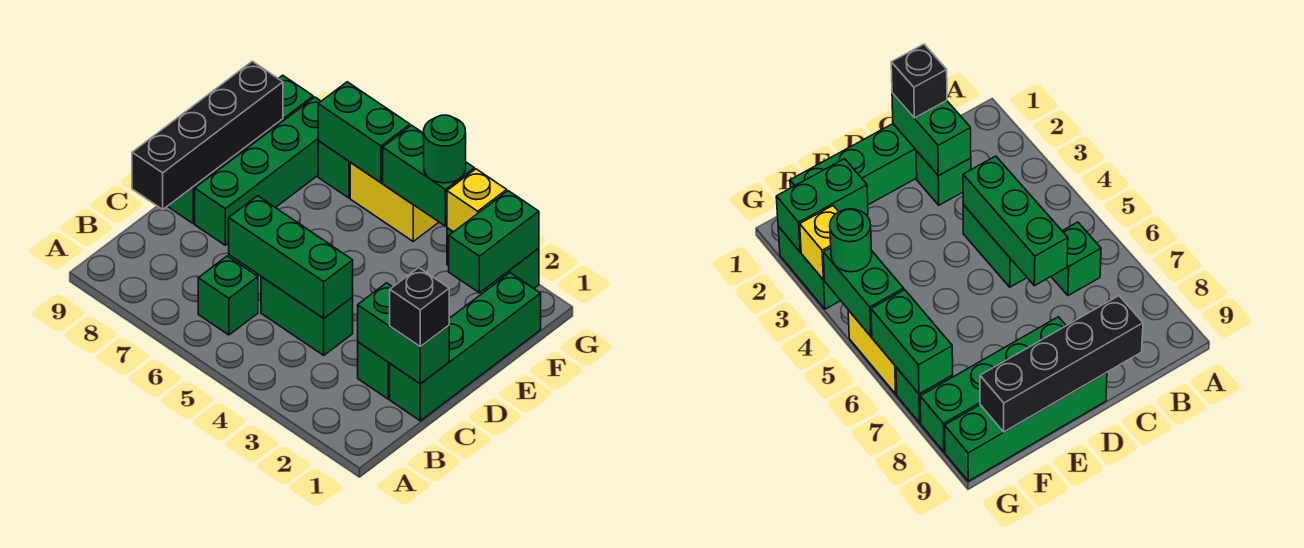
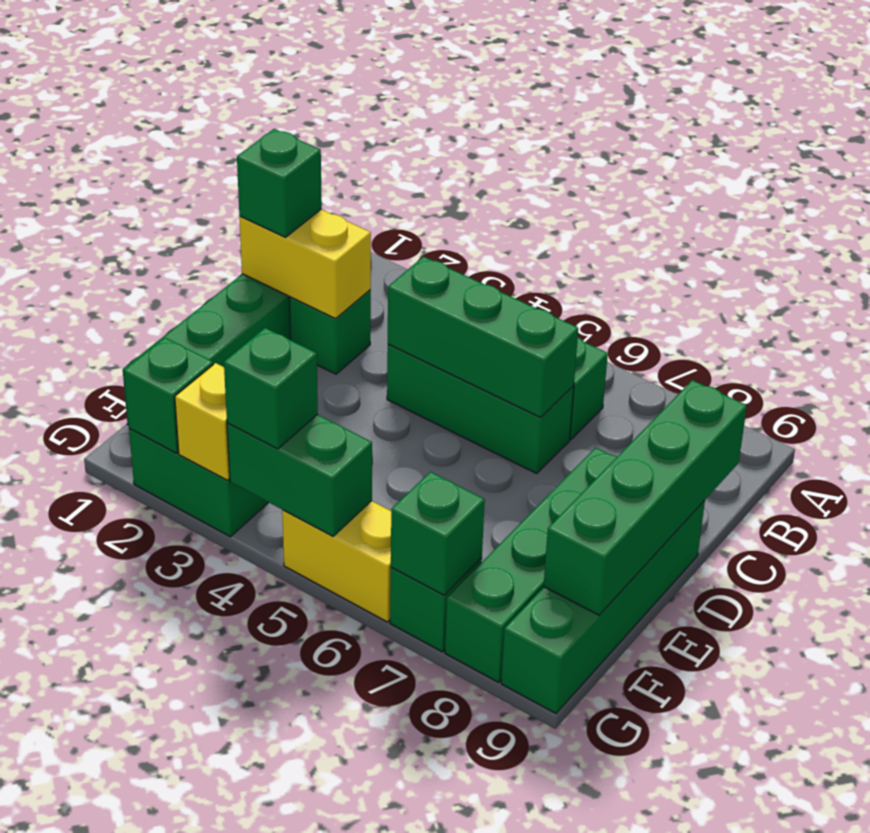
green brick C1:C2 level 2 -> yellow brick C1:C2 level 2
black brick C1 level 3 -> green brick C1 level 3
green brick C4:C5 level 1 -> green brick C4:C6 level 1
black brick C9:F9 level 2 -> green brick C9:F9 level 2
green brick F2:G2 level 2 -> green brick G2 level 2
green round brick G4 level 3 -> green brick G4 level 3
green brick G6:G7 level 2 -> green brick G7 level 2

